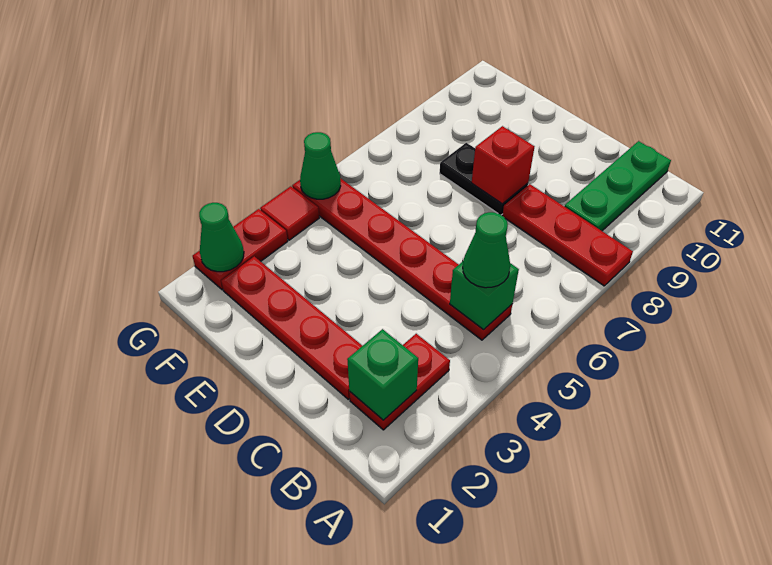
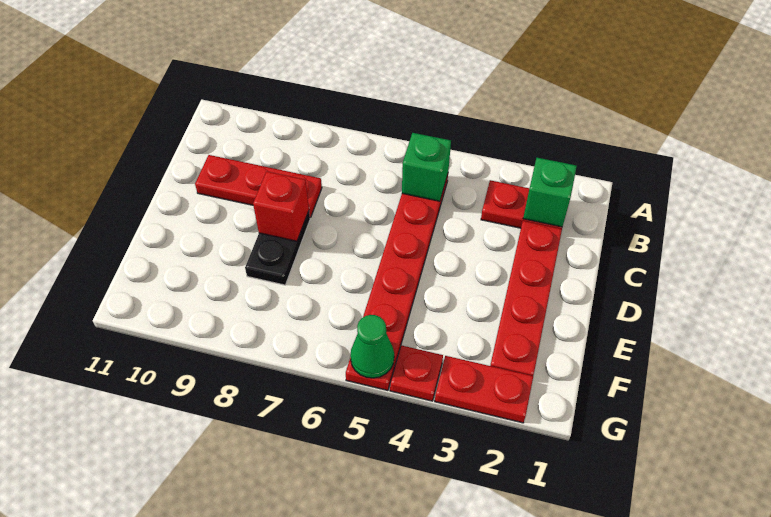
red plate A8:C8 level 1 -> red plate C8:C10 level 1
green cone B5 level 3 -> none
green plate B9:B11 level 1 -> none
green cone G2 level 2 -> none
red tile G4 level 1 -> red plate G4 level 1

